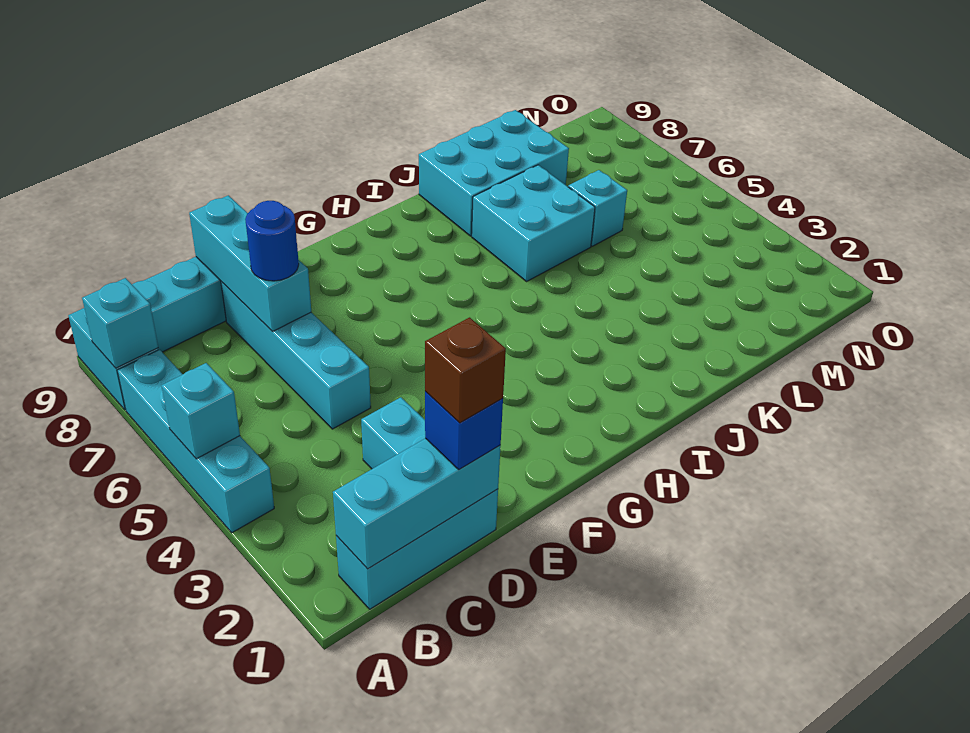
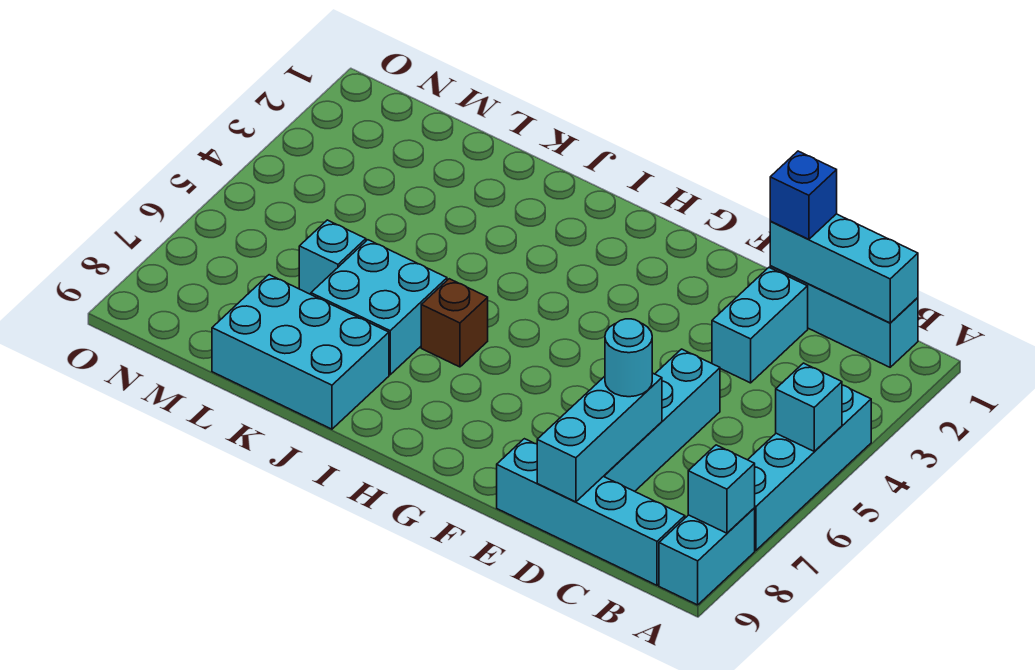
brown brick D1 level 4 -> brown brick I6 level 1
blue round brick D7 level 3 -> cyan round brick D7 level 3

